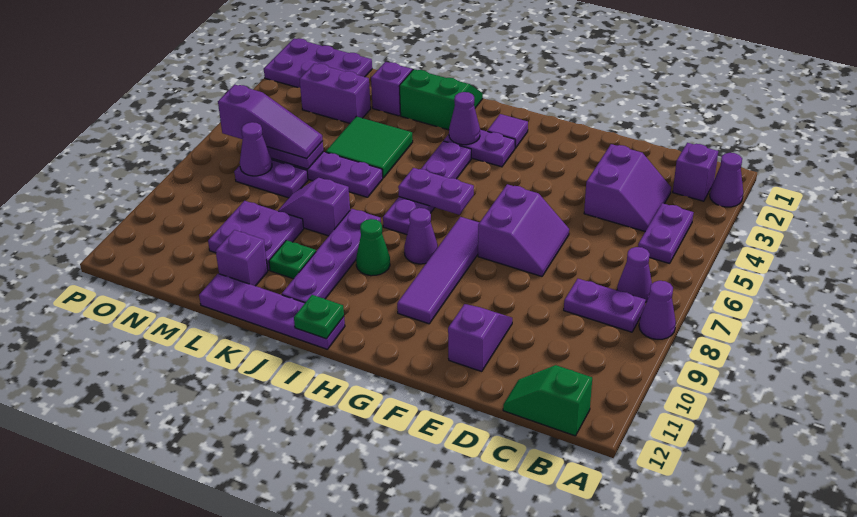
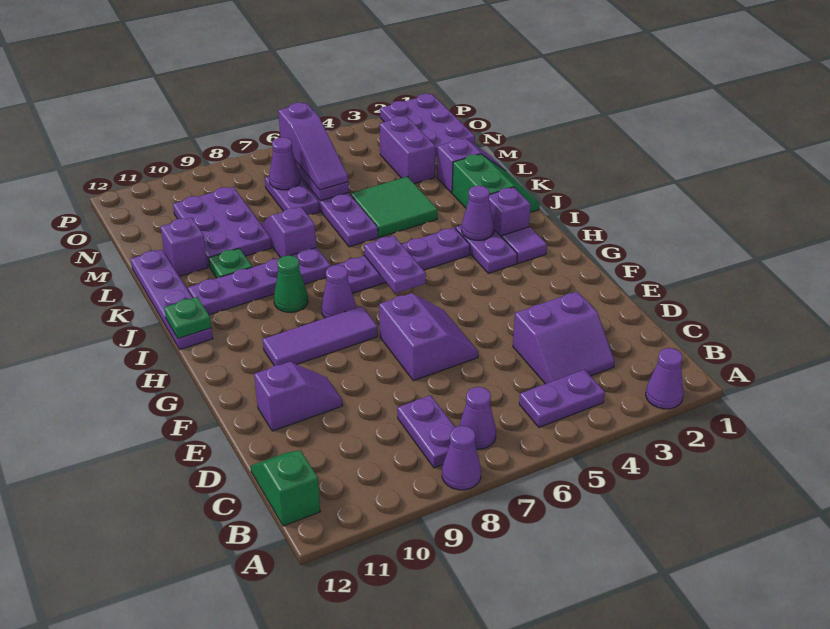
purple brick B2 level 1 -> purple brick I2 level 1
purple slope E6:F7 level 1 top F -> purple slope E6:F7 level 1 top 7
purple tile G7:G10 level 1 -> purple tile G8:G10 level 1
purple plate L9:M10 level 1 -> purple plate L9:N10 level 1

